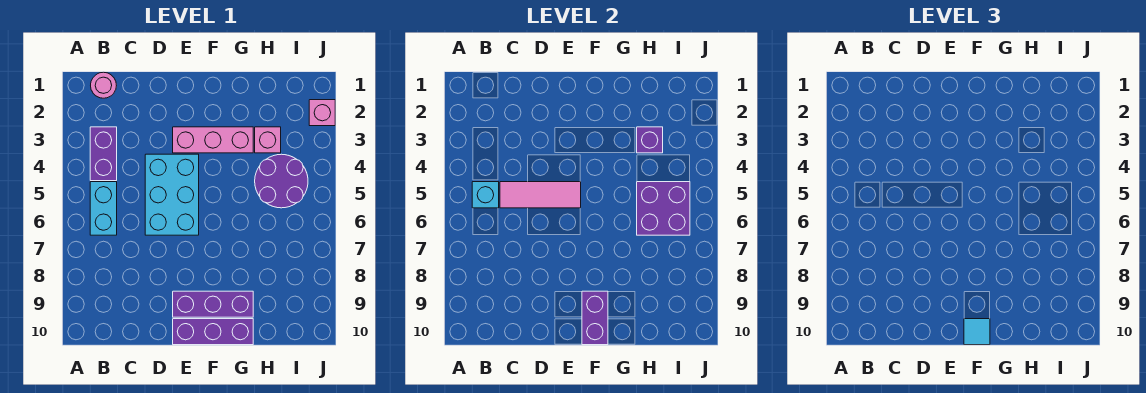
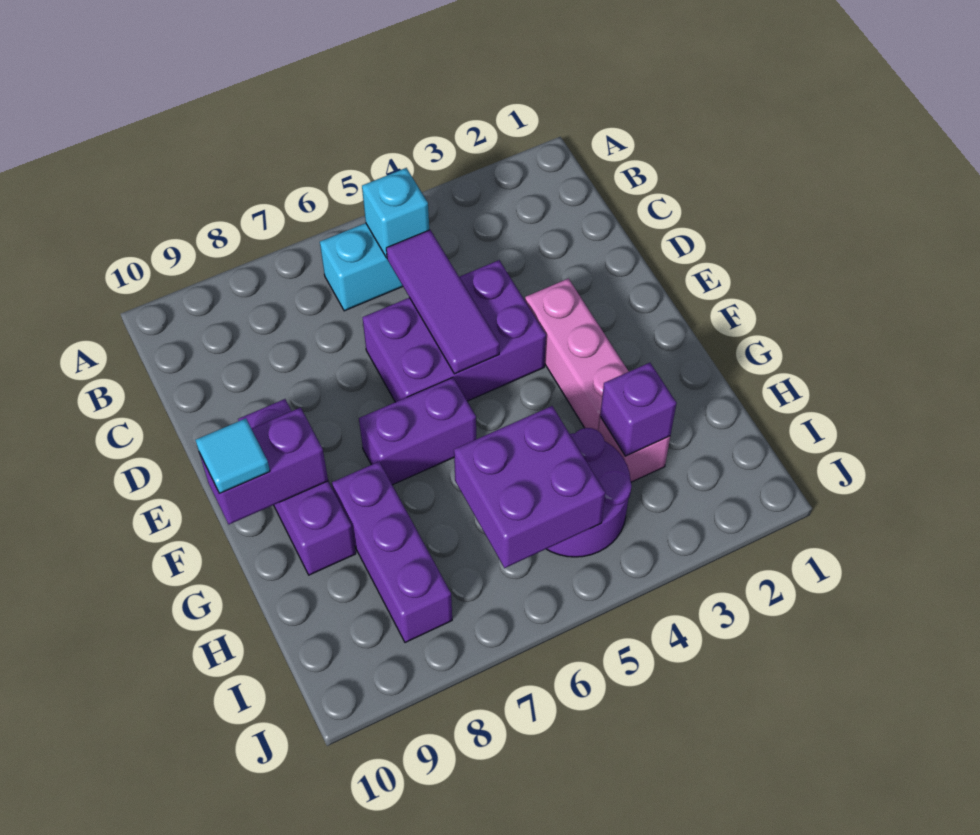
pink round brick B1 level 1 -> none
purple brick B3:B4 level 1 -> purple brick F6:F7 level 1
pink tile C5:E5 level 2 -> purple tile C5:E5 level 2
cyan brick D4:E6 level 1 -> purple brick D4:E6 level 1
purple brick E10:G10 level 1 -> purple brick G8:I8 level 1
pink brick J2 level 1 -> none

